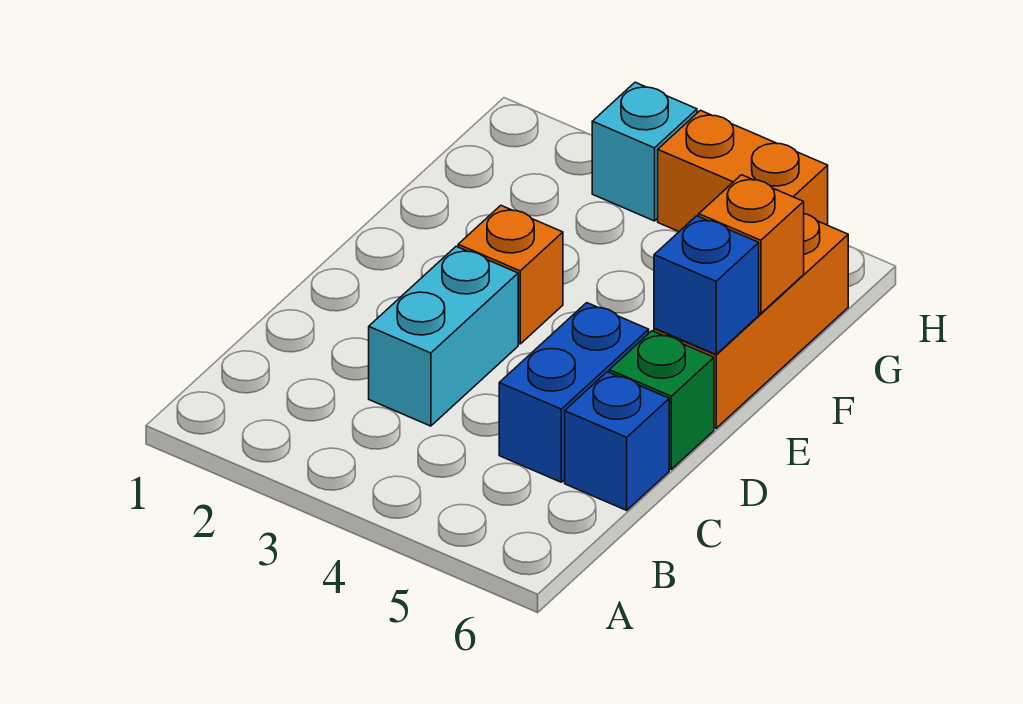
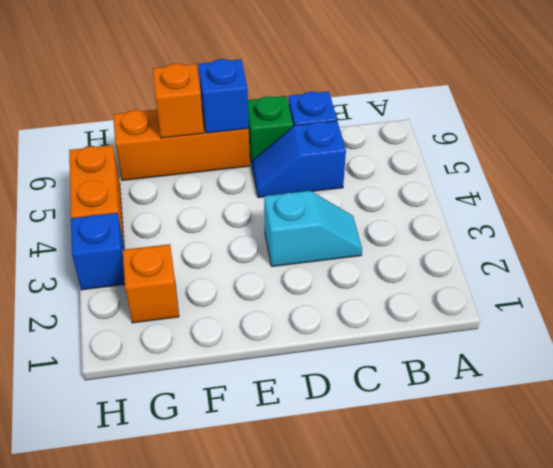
cyan brick C3:D3 level 1 -> cyan slope C3:D3 level 1 top D
blue brick C5:D5 level 1 -> blue slope C5:D5 level 1 top C
orange brick E3 level 1 -> orange brick G2 level 1
cyan brick H3 level 1 -> blue brick H3 level 1

